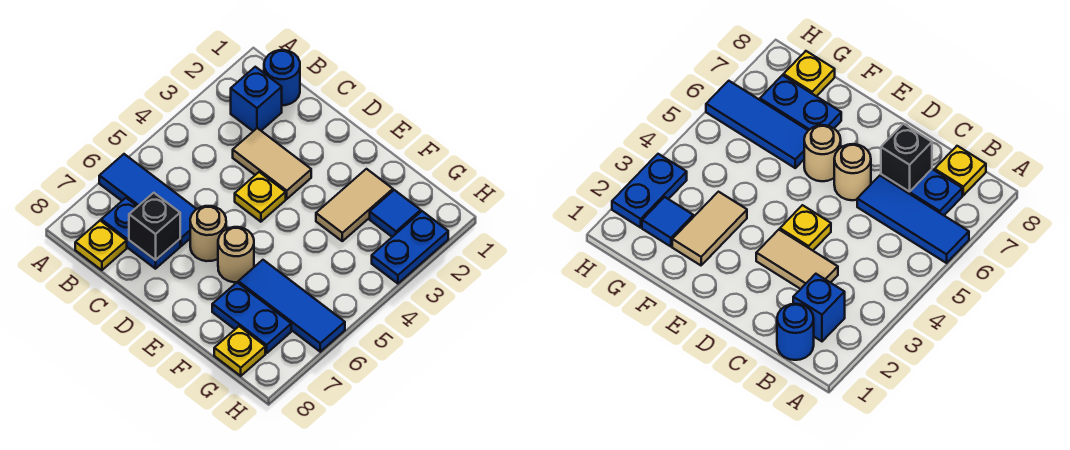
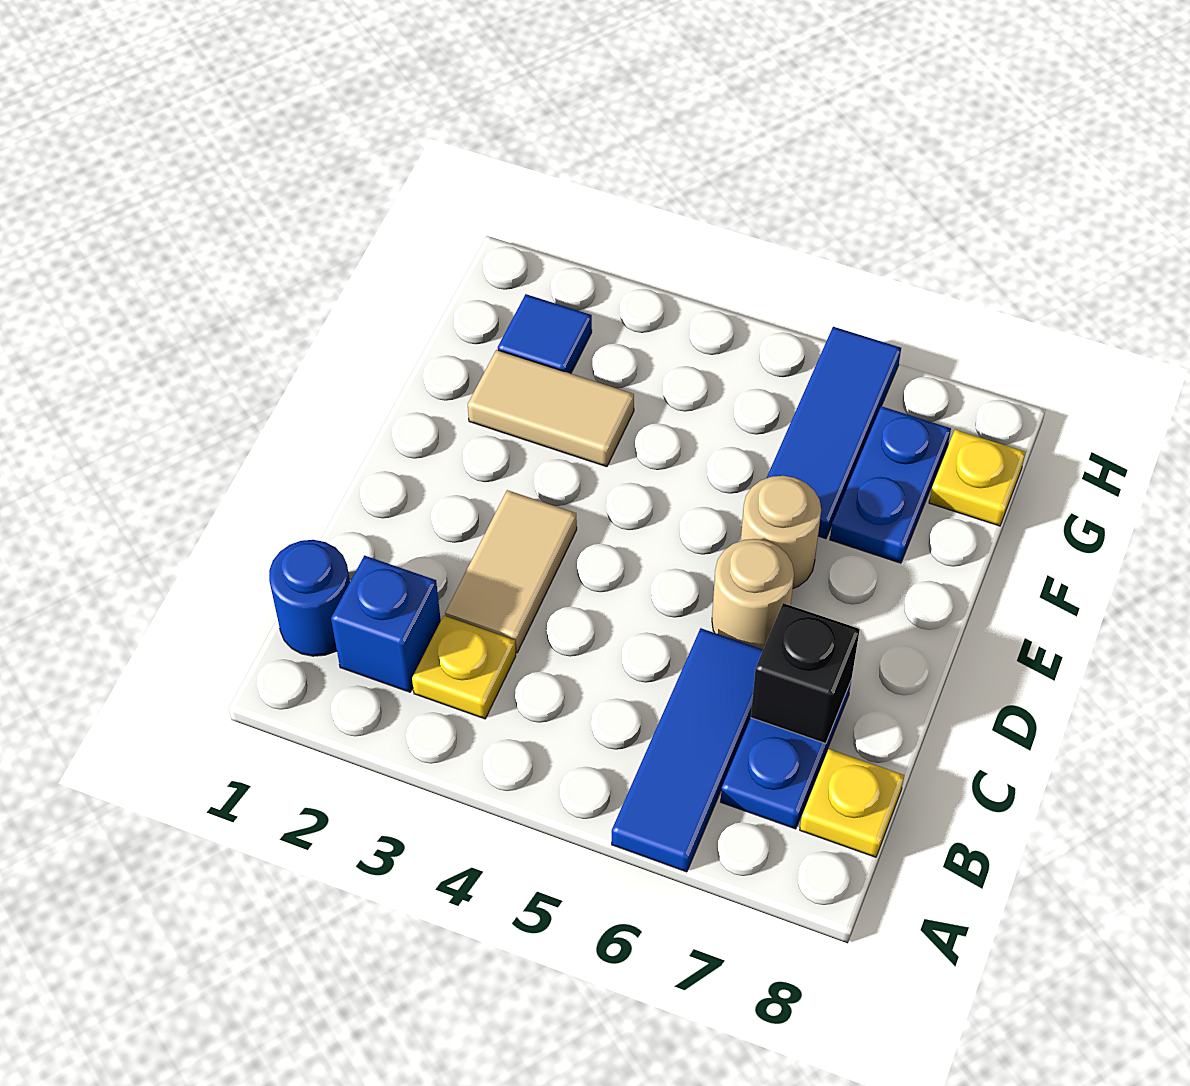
yellow plate D4 level 1 -> yellow plate B3 level 1
blue plate H2:H3 level 1 -> none

